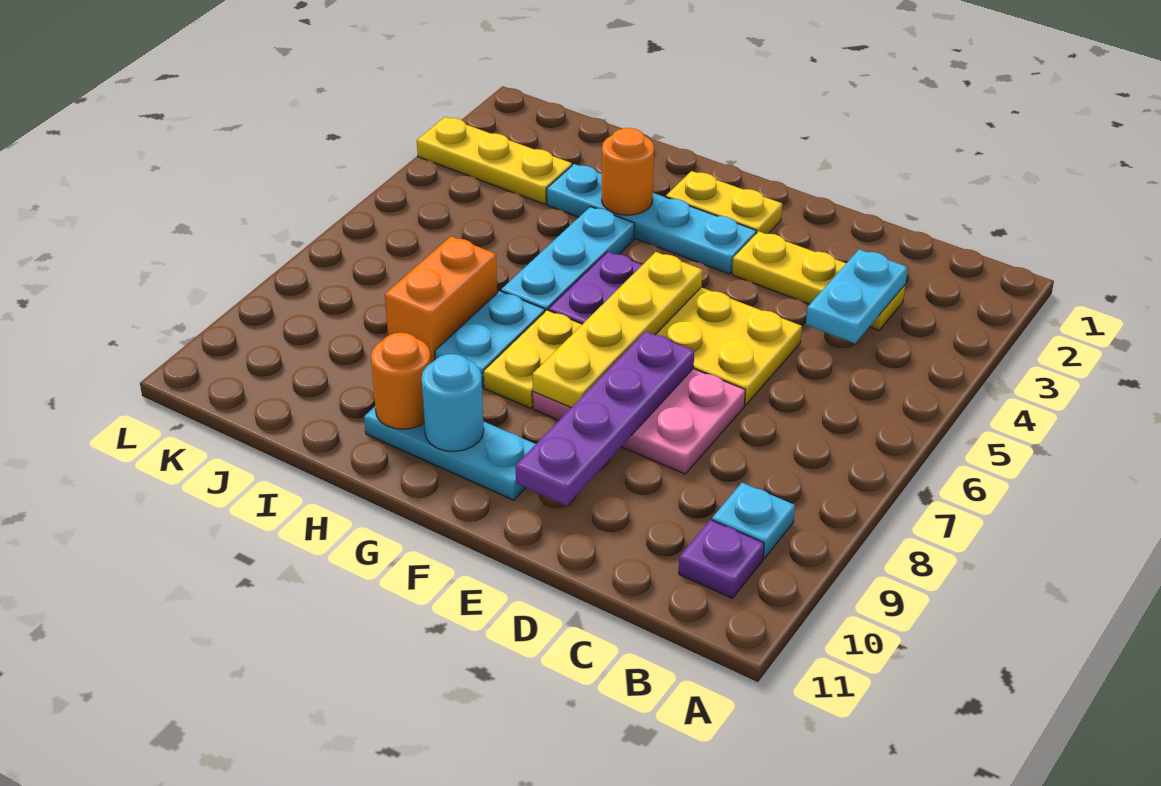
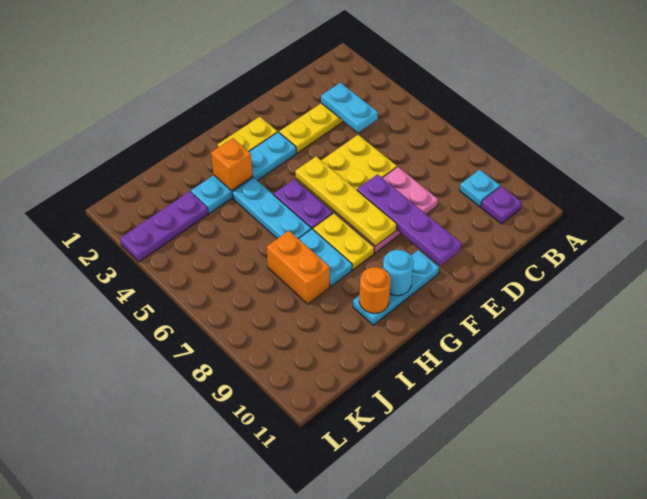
orange round brick H3 level 2 -> orange brick H3 level 2
yellow plate J3:L3 level 1 -> purple plate J3:L3 level 1

